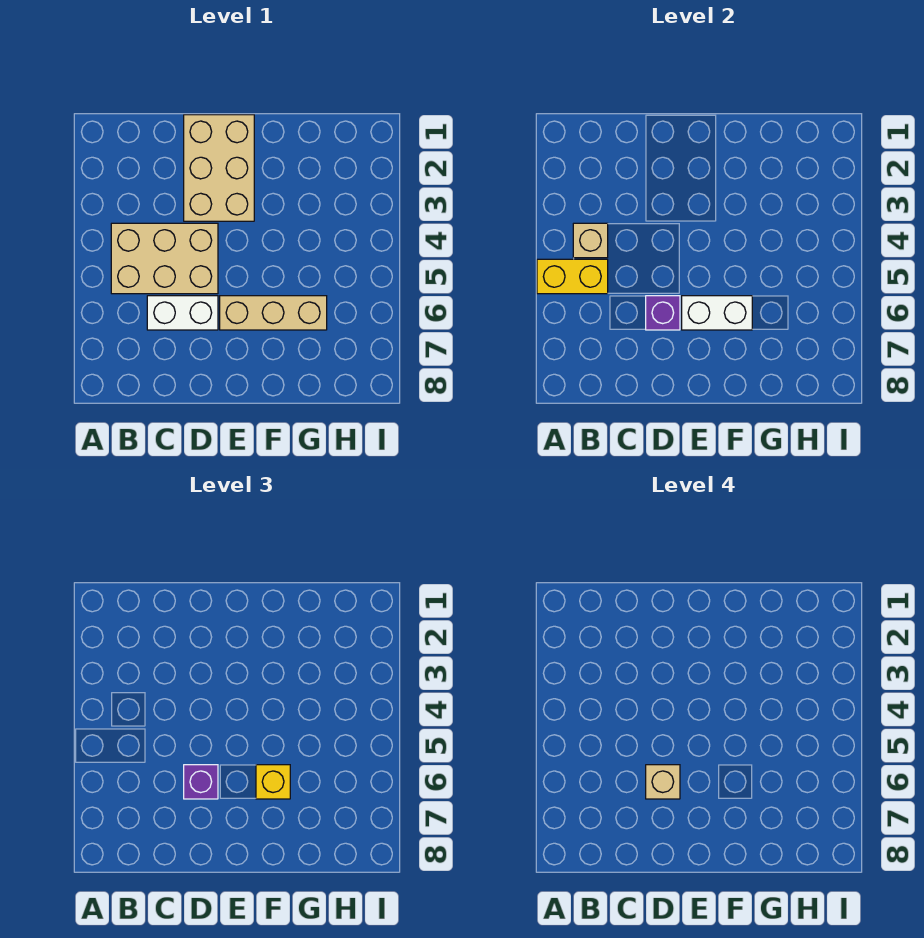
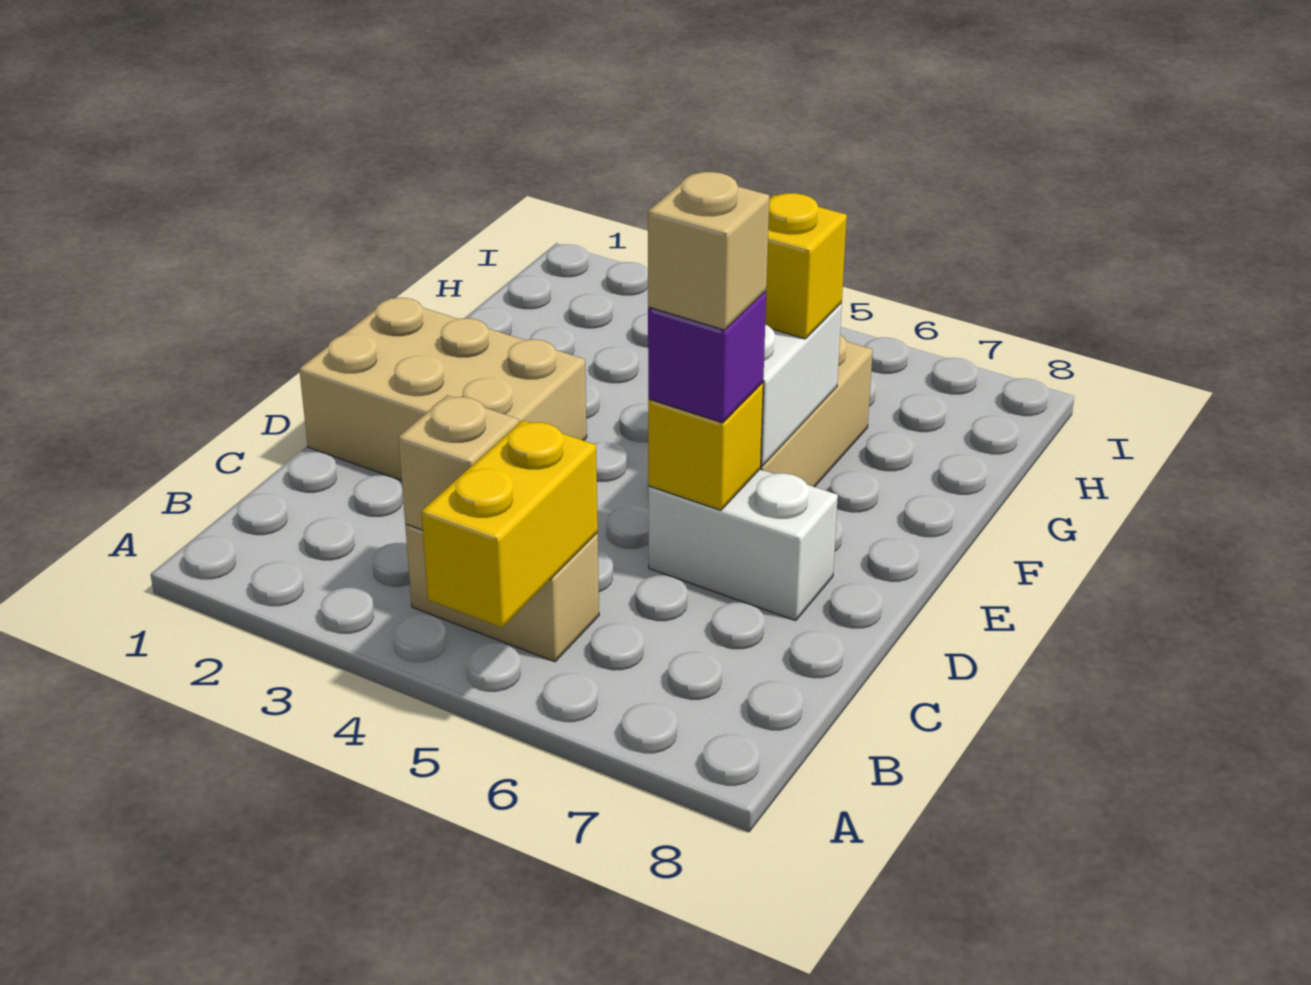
tan brick B4:D5 level 1 -> tan brick B4:B5 level 1
white brick C6:D6 level 1 -> white brick D6:D7 level 1
purple brick D6 level 2 -> yellow brick D6 level 2

